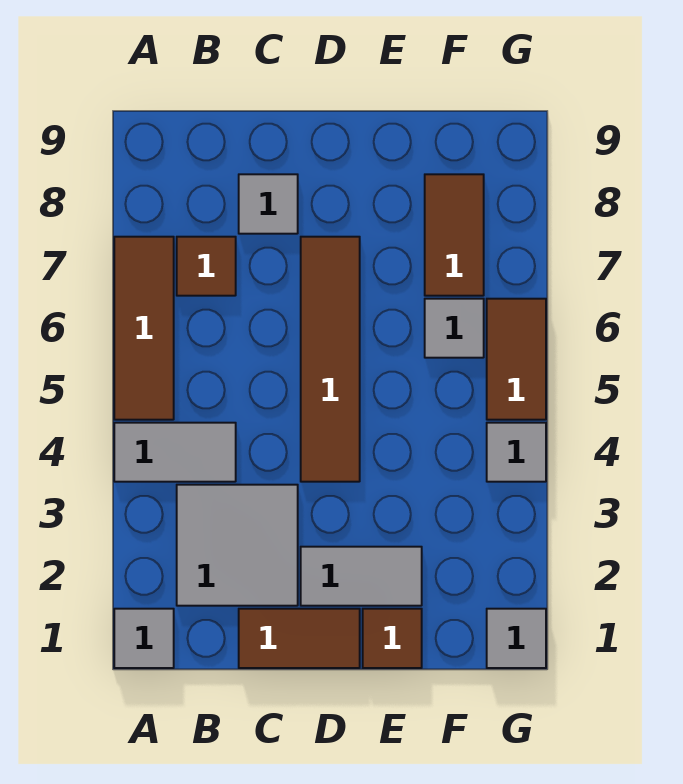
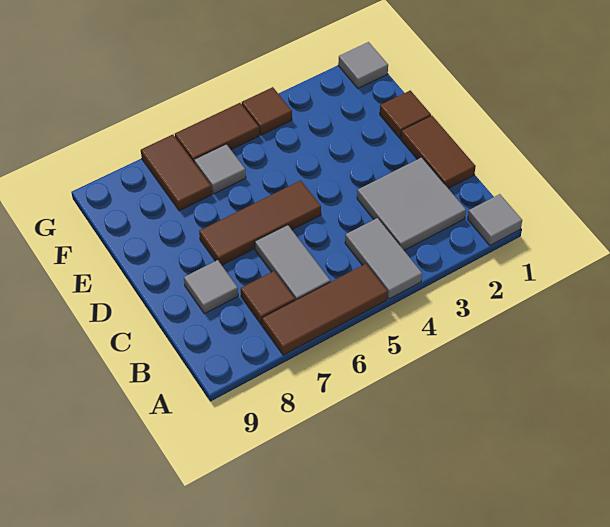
grey tile D2:E2 level 1 -> grey tile B6:C6 level 1
brown tile D4:D7 level 1 -> brown tile D5:D7 level 1
brown tile F7:F8 level 1 -> brown tile F7:G7 level 1
grey tile G4 level 1 -> brown tile G4 level 1

